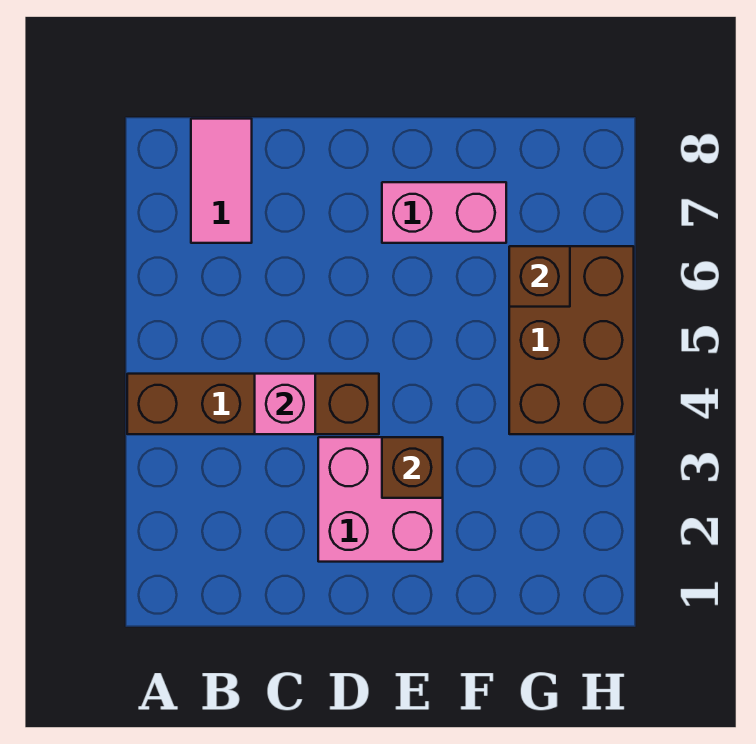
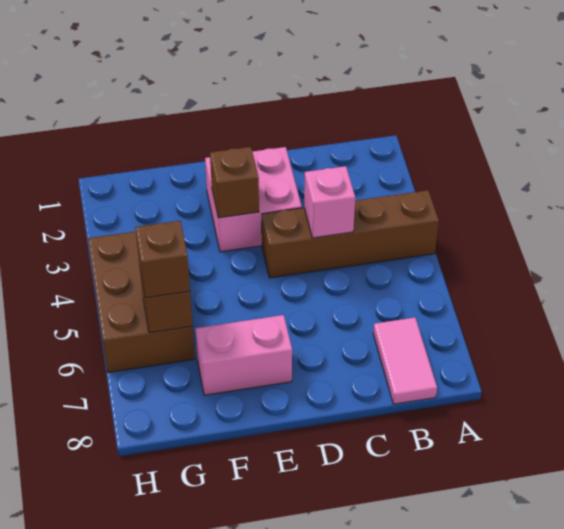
none -> brown brick G6 level 3

